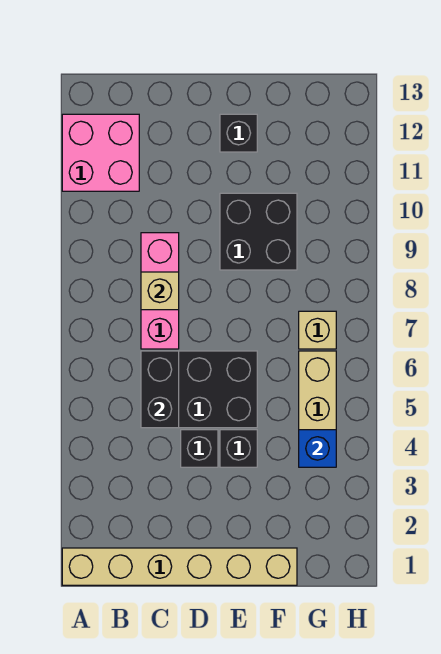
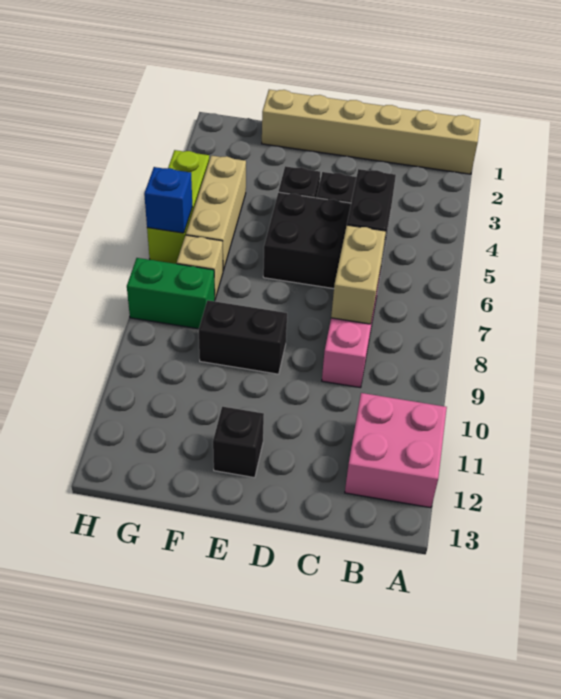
tan brick C8 level 2 -> tan brick C7:C8 level 2
black brick E9:F10 level 1 -> black brick E9:F9 level 1
blue brick G4 level 2 -> blue brick H6 level 2
none -> green brick G8:H8 level 1
none -> lime brick H4:H6 level 1

